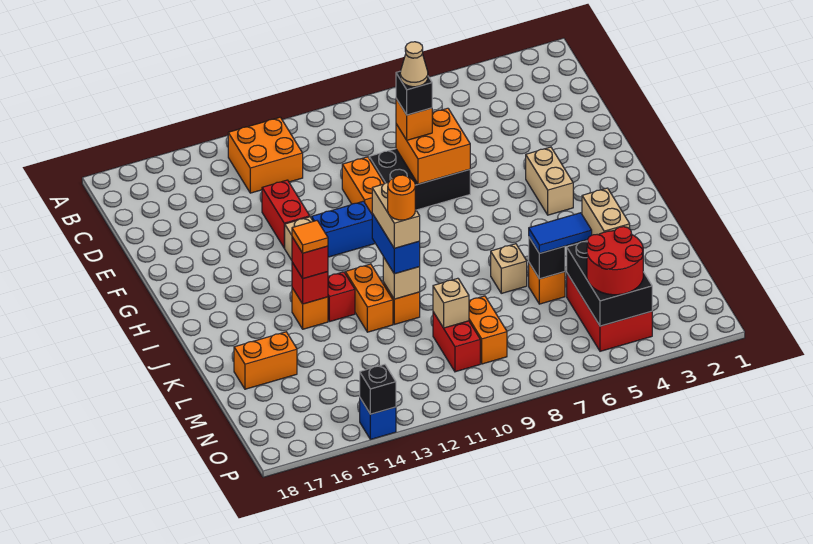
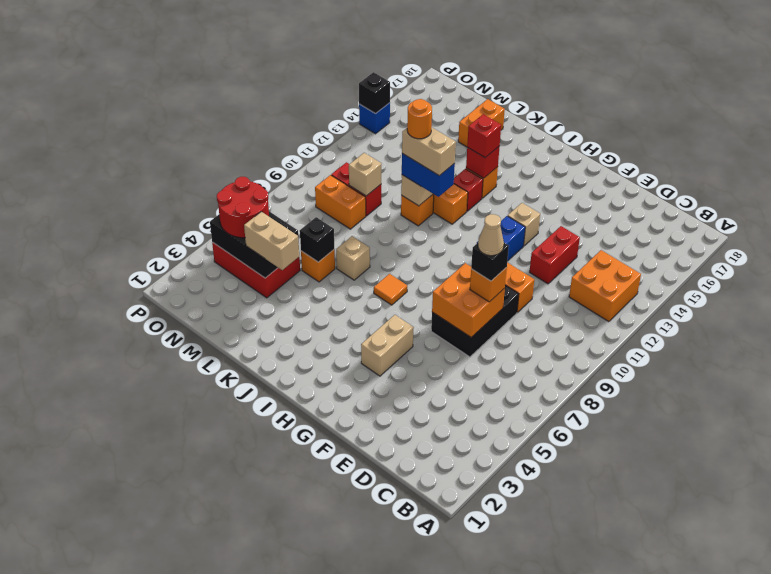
red brick E13:F13 level 1 -> red brick E12:E13 level 1
tan brick G4:H4 level 1 -> tan brick G4:G5 level 1
orange tile J14 level 4 -> orange tile I7 level 1
blue tile L5:L6 level 3 -> none

